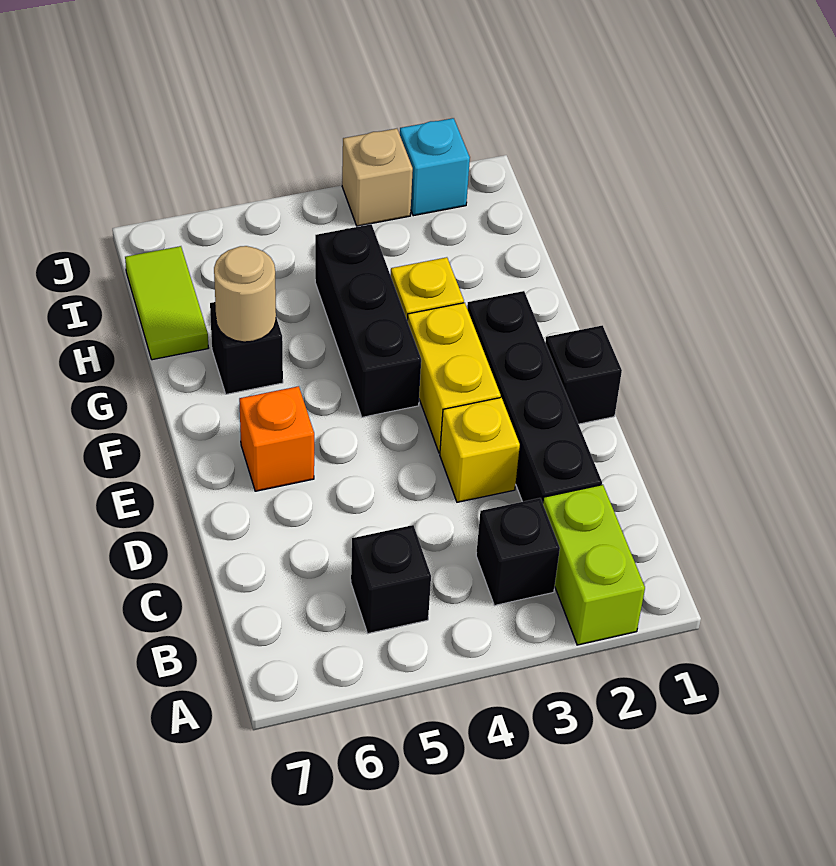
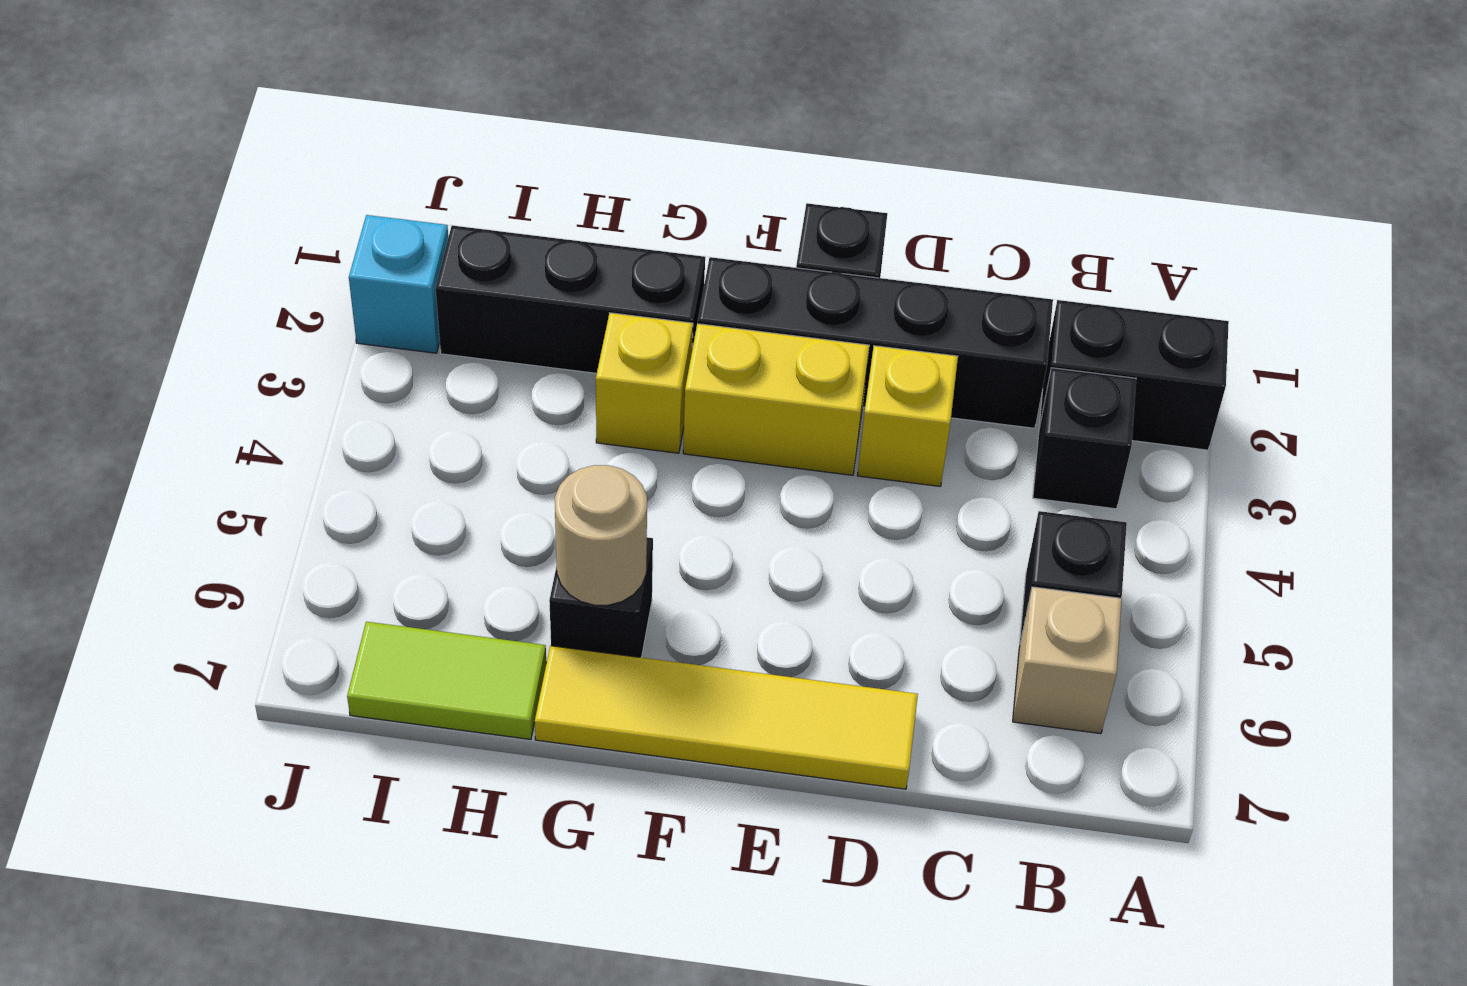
lime brick A2:B2 level 1 -> black brick A2:B2 level 1
none -> yellow tile D7:G7 level 1
orange brick E6 level 1 -> none
black brick F4:H4 level 1 -> black brick G2:I2 level 1
tan brick J3 level 1 -> tan brick B6 level 1

